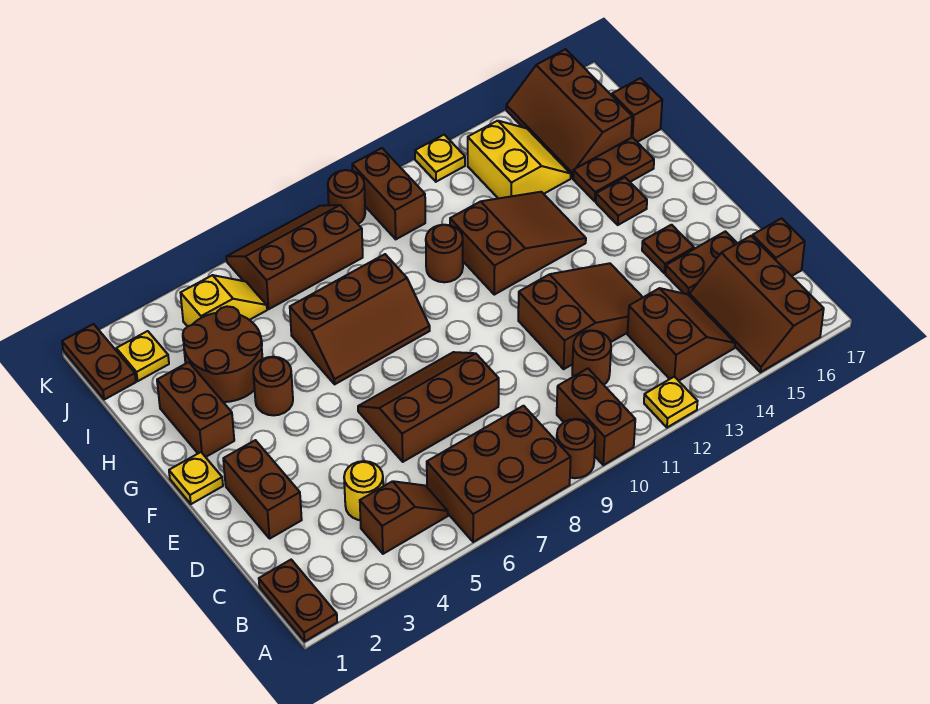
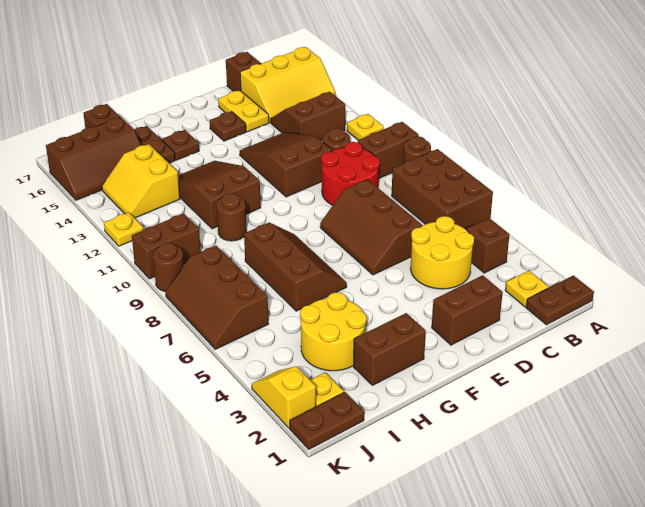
brown slope A15:C16 level 1 top 16 -> yellow slope A15:C16 level 1 top 16
yellow round brick C4 level 1 -> yellow round brick C4:D5 level 1
none -> red round brick C9:D10 level 1
brown plate D15:D16 level 1 -> yellow plate D15:D16 level 1
yellow plate F1 level 1 -> yellow plate B2 level 1
brown round brick G4 level 1 -> none
brown round brick H3:I4 level 1 -> yellow round brick H3:I4 level 1
yellow slope I13:J14 level 1 top 13 -> yellow slope I13:J14 level 1 top I
yellow slope J4:J5 level 1 top 4 -> yellow slope K2:K3 level 1 top 2

